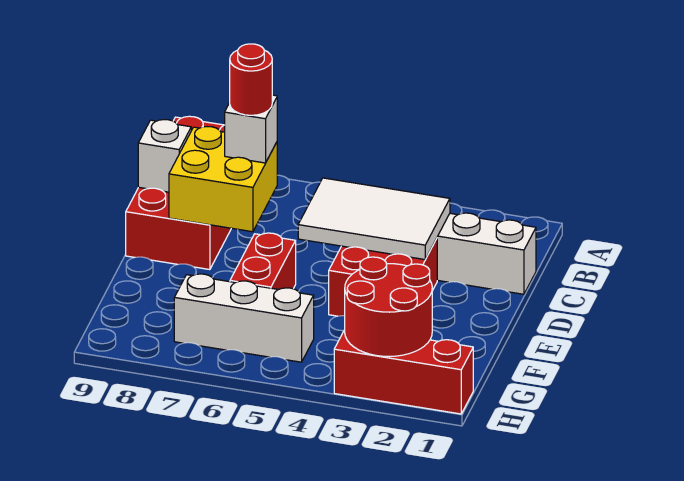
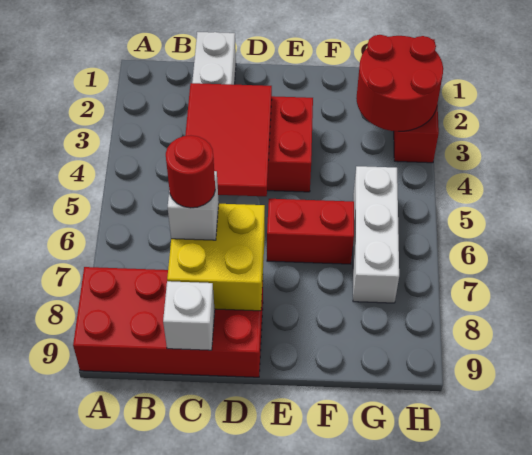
white tile C3:D5 level 2 -> red tile C3:D5 level 2

